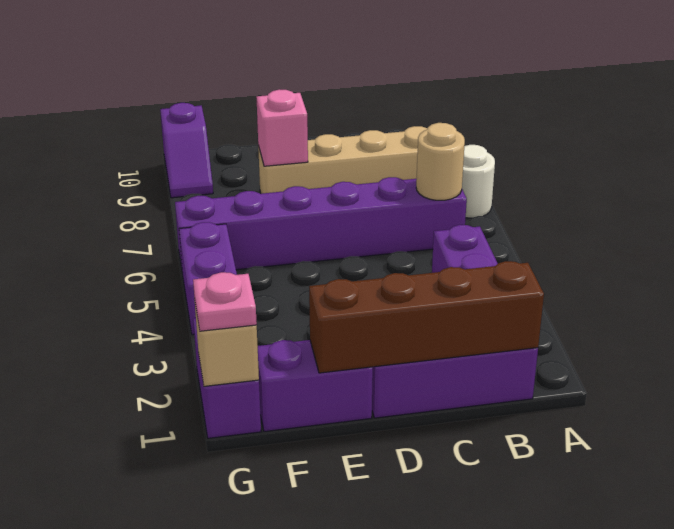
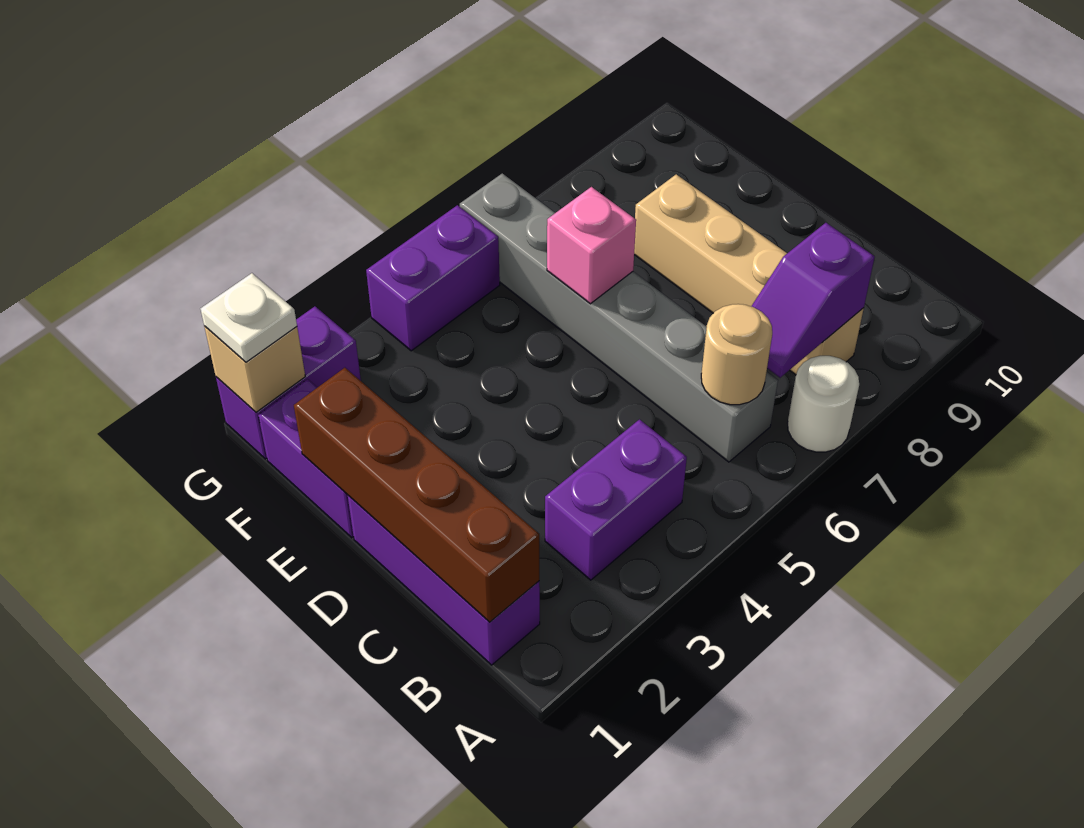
purple brick B6:G6 level 1 -> grey brick B6:G6 level 1
pink brick E8 level 2 -> pink brick E6 level 2
pink plate G1 level 3 -> white plate G1 level 3
purple slope G9:G10 level 1 top 10 -> purple slope B7:B8 level 2 top 8

